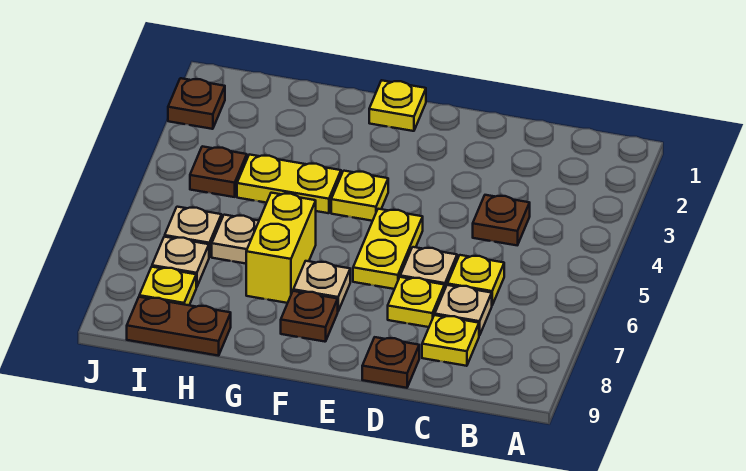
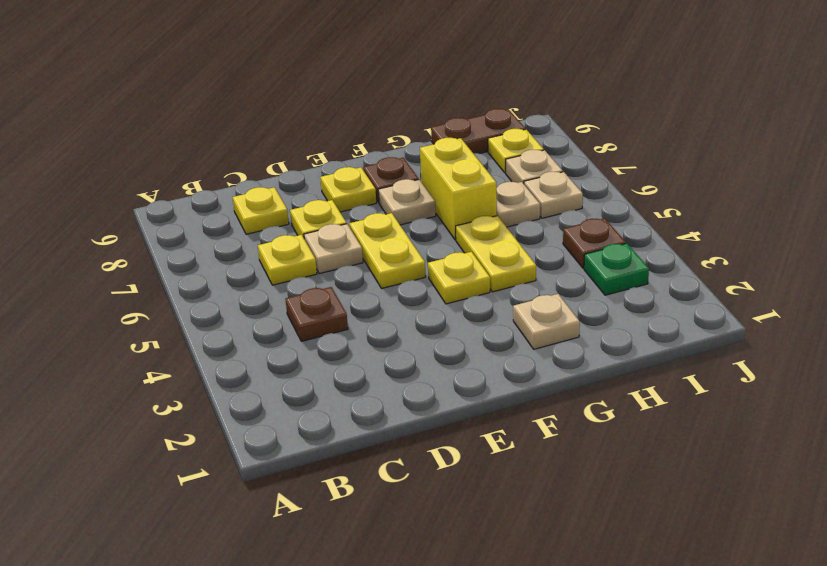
tan plate C7 level 1 -> tan plate G2 level 1
brown plate D9 level 1 -> none
yellow plate F1 level 1 -> yellow plate E8 level 1
yellow plate G4:H4 level 1 -> yellow plate G4:G5 level 1
none -> green plate I3 level 1
brown plate J2 level 1 -> none

